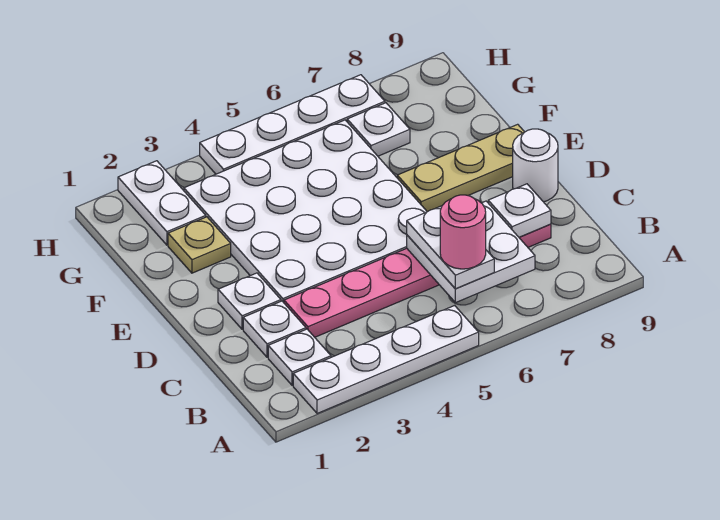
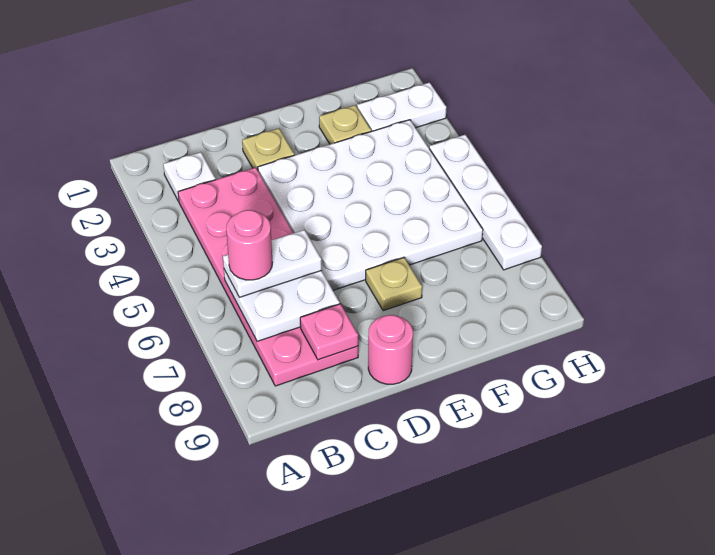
white plate A2:A5 level 1 -> none
white plate C2 level 1 -> none
pink plate C3:C8 level 1 -> pink plate B3:C8 level 1
white plate C8 level 2 -> pink plate C8 level 2
white plate D2 level 1 -> tan plate D2 level 1
white round brick D9 level 1 -> pink round brick D9 level 1
tan plate E7:E9 level 1 -> tan plate E7 level 1
white plate G7 level 1 -> none

